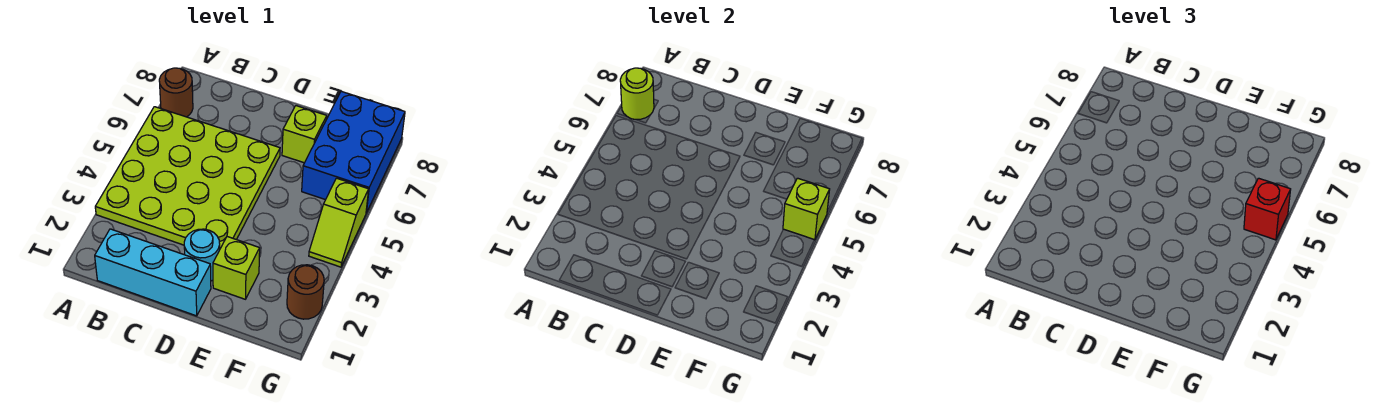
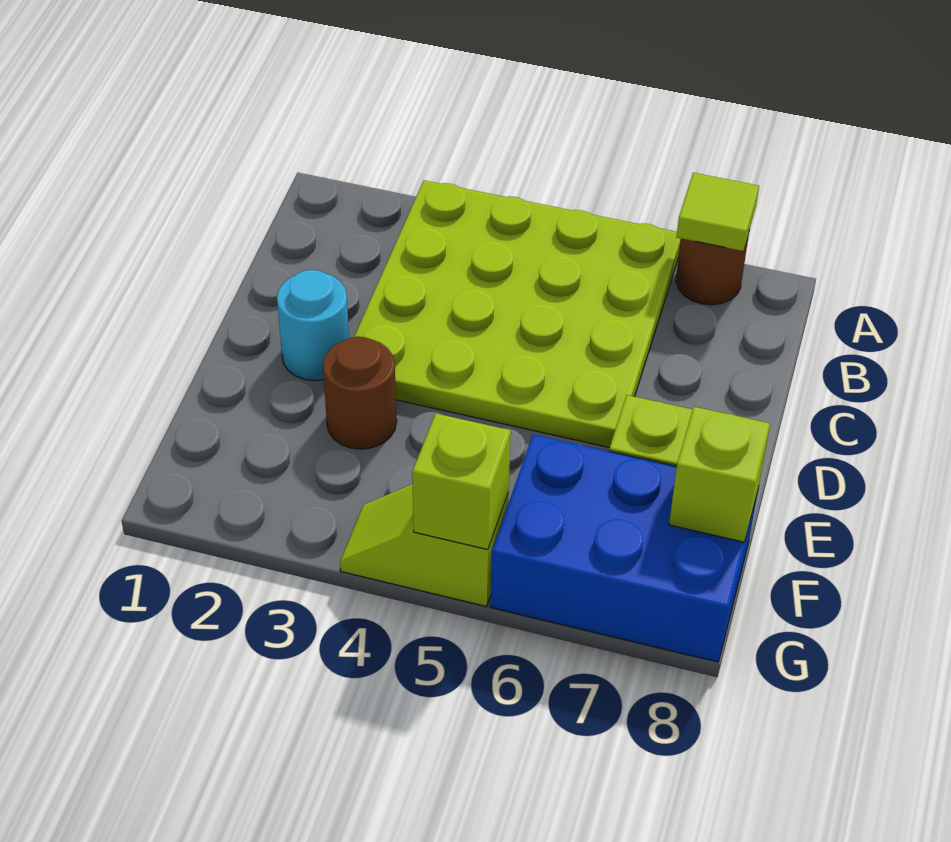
lime round brick A7 level 2 -> lime tile A7 level 2
cyan brick B1:D1 level 1 -> none
lime brick E2 level 1 -> lime brick F8 level 2
brown round brick G2 level 1 -> brown round brick E3 level 1
red brick G5 level 3 -> none

